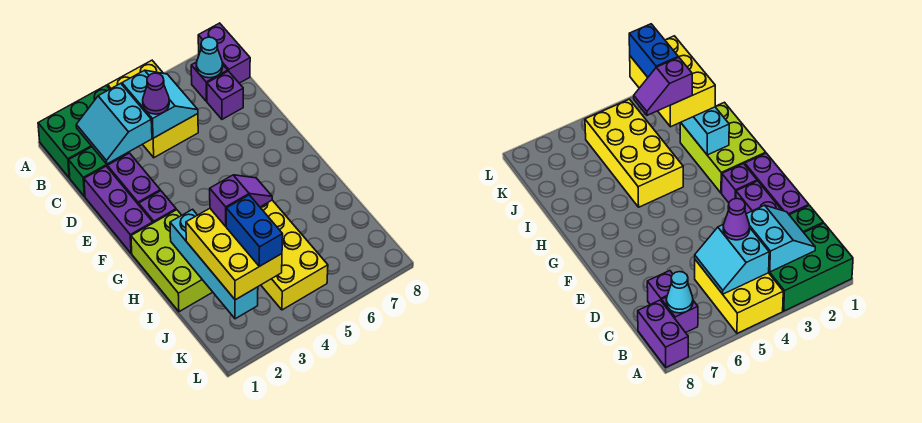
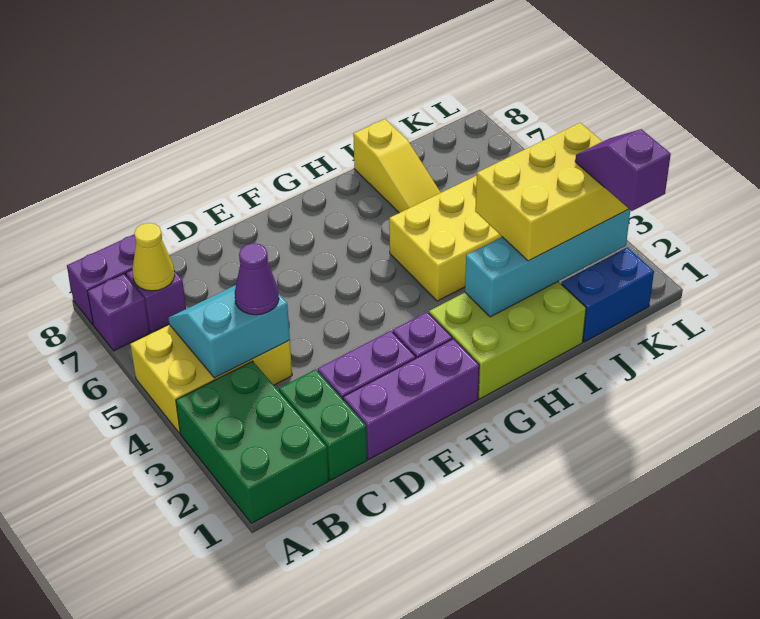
cyan slope B2:C3 level 2 top 3 -> none
cyan cone B7 level 2 -> yellow cone B7 level 2
purple brick C7 level 1 -> purple brick A7 level 1
purple slope I3:I4 level 4 top 3 -> purple slope K1:K2 level 4 top 1
none -> yellow slope I6:I8 level 1 top 8
blue brick J3:K3 level 4 -> blue brick J1:K1 level 1

